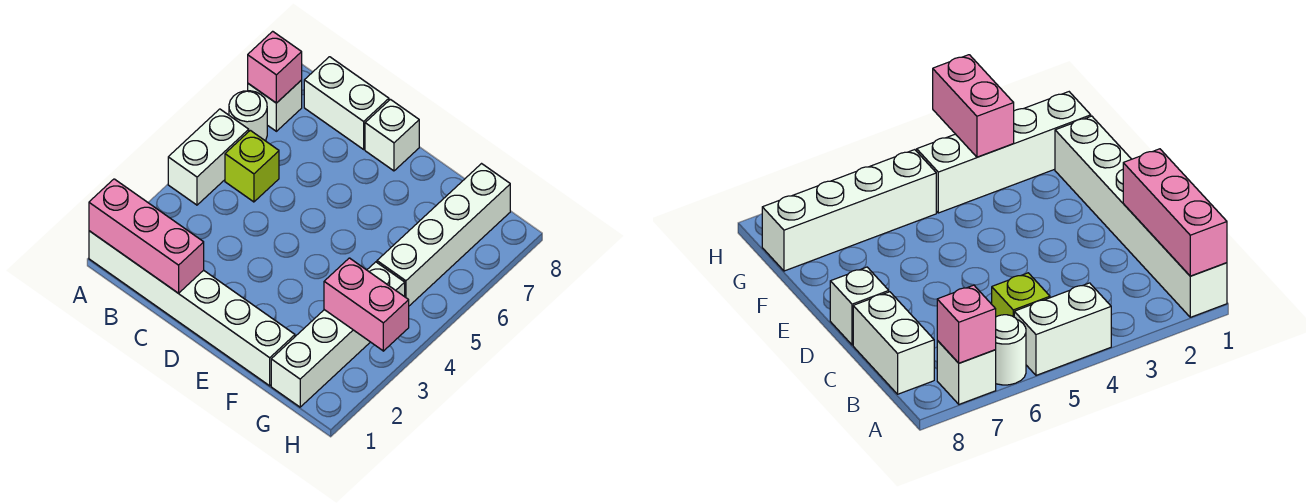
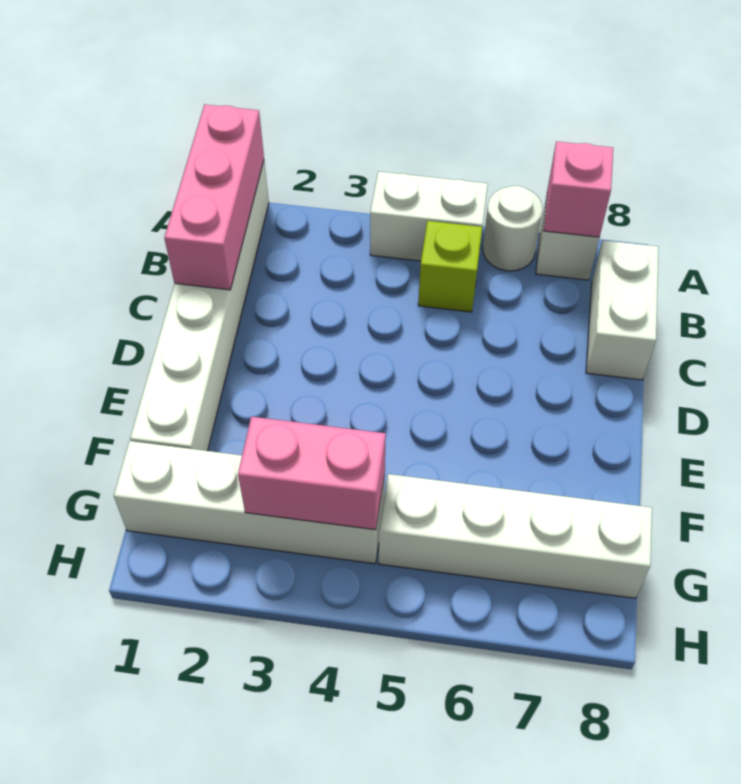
white brick D8 level 1 -> none
pink brick G3:H3 level 2 -> pink brick G3:G4 level 2

